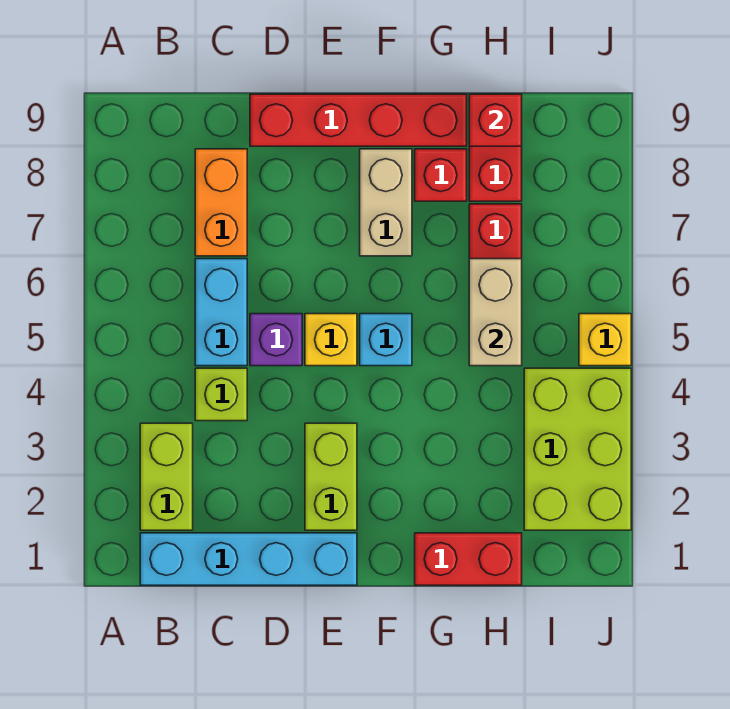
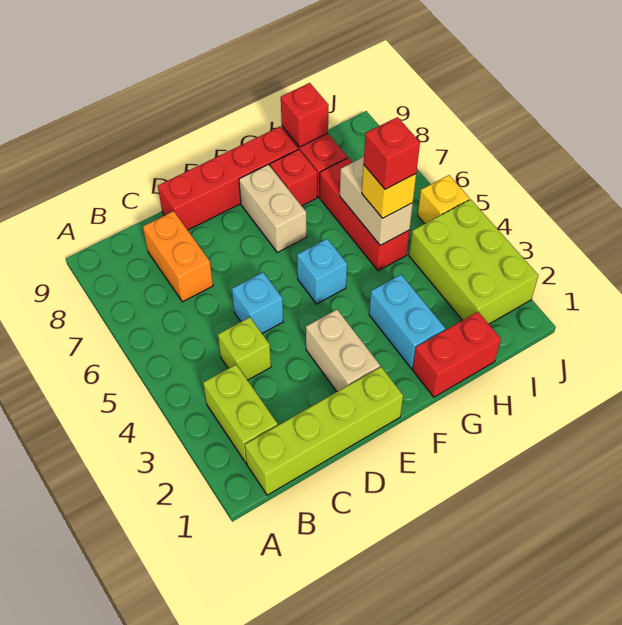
cyan brick B1:E1 level 1 -> lime brick B1:E1 level 1
cyan brick C5:C6 level 1 -> cyan brick G2:G3 level 1
purple brick D5 level 1 -> cyan brick D5 level 1
lime brick E2:E3 level 1 -> tan brick E2:E3 level 1
yellow brick E5 level 1 -> yellow brick H5 level 3
none -> red brick H5 level 4

